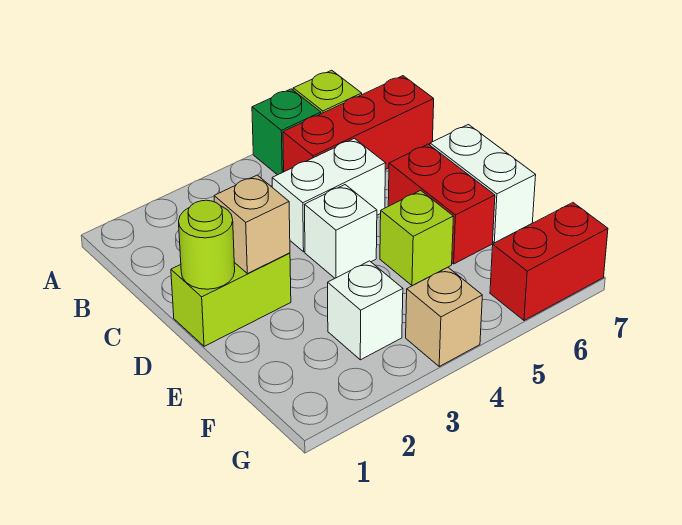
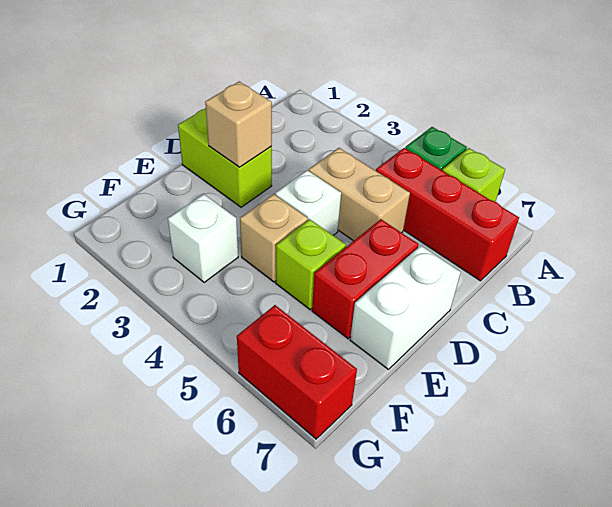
white brick C4:C5 level 1 -> tan brick C4:C5 level 1
lime round brick D1 level 2 -> none
tan brick G4 level 1 -> tan brick E4 level 1

